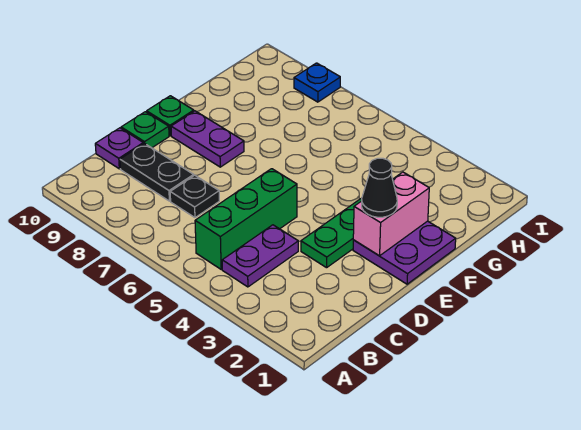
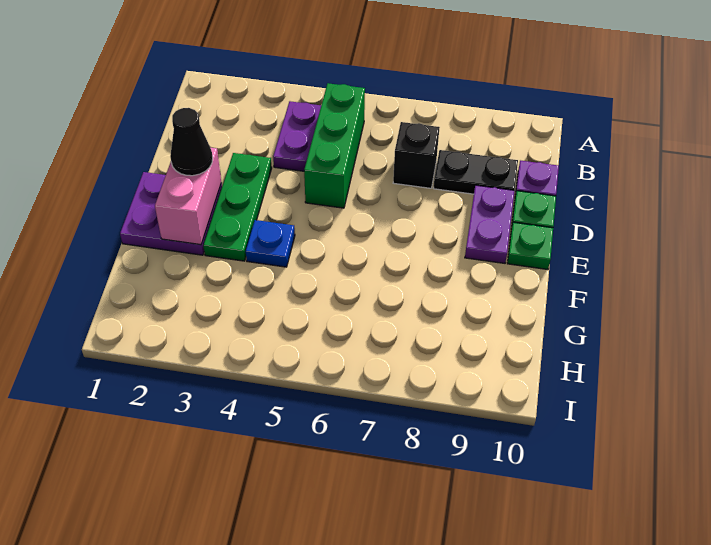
black plate C7 level 1 -> black brick C7 level 1
purple plate E8:E9 level 1 -> purple plate D9:E9 level 1
blue plate I8 level 1 -> blue plate F4 level 1

